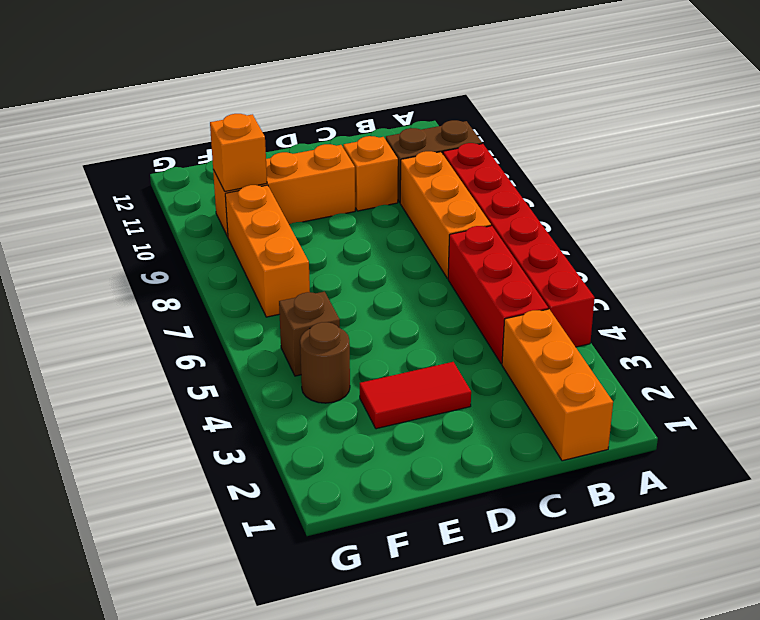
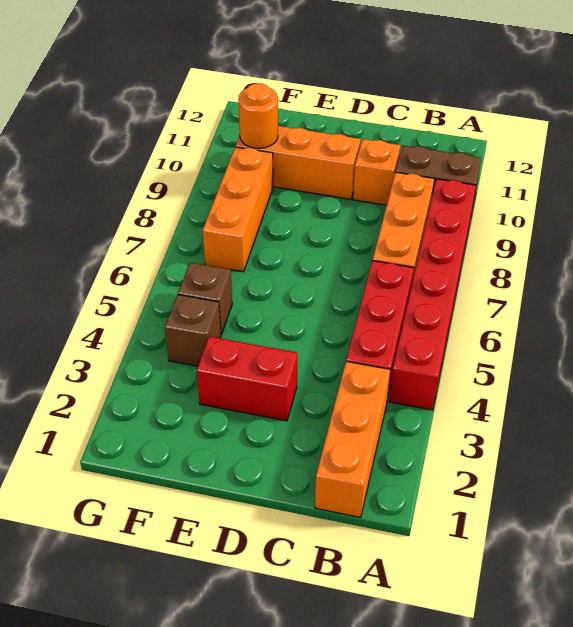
red tile D3:E3 level 1 -> red brick D3:E3 level 1
brown round brick F4 level 1 -> brown brick F4 level 1
orange brick F10 level 2 -> orange round brick F10 level 2

